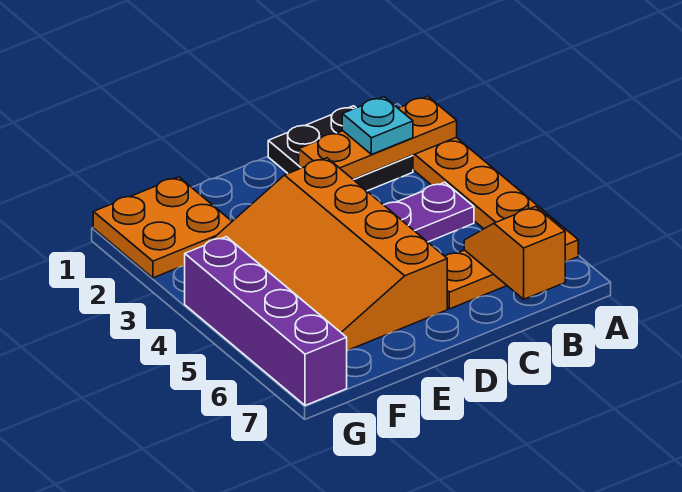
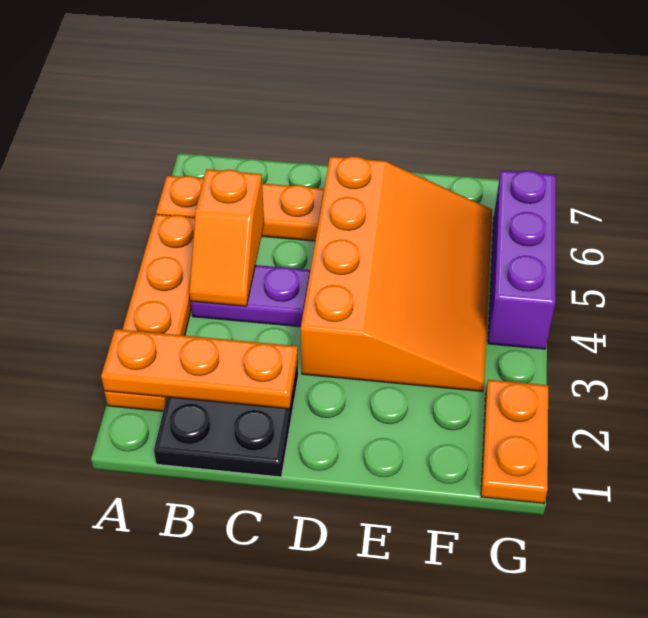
cyan plate B2 level 3 -> none
orange slope B6:B7 level 2 top 7 -> orange slope B4:B5 level 2 top 5
orange plate F1:G2 level 1 -> orange plate G1:G2 level 1
purple brick G4:G7 level 1 -> purple brick G4:G6 level 1

